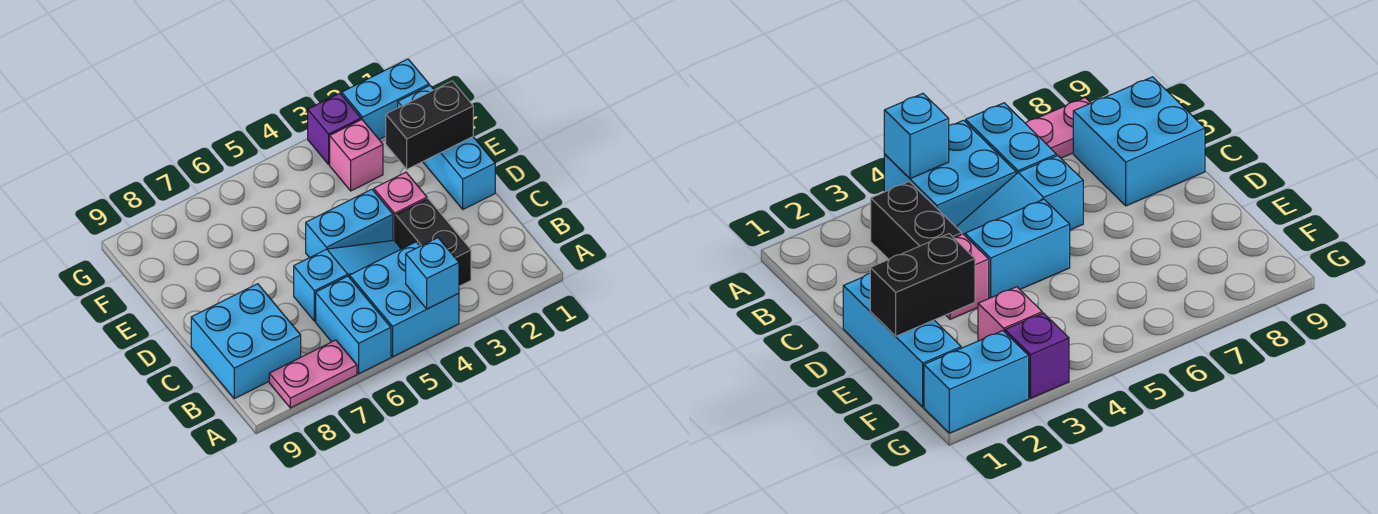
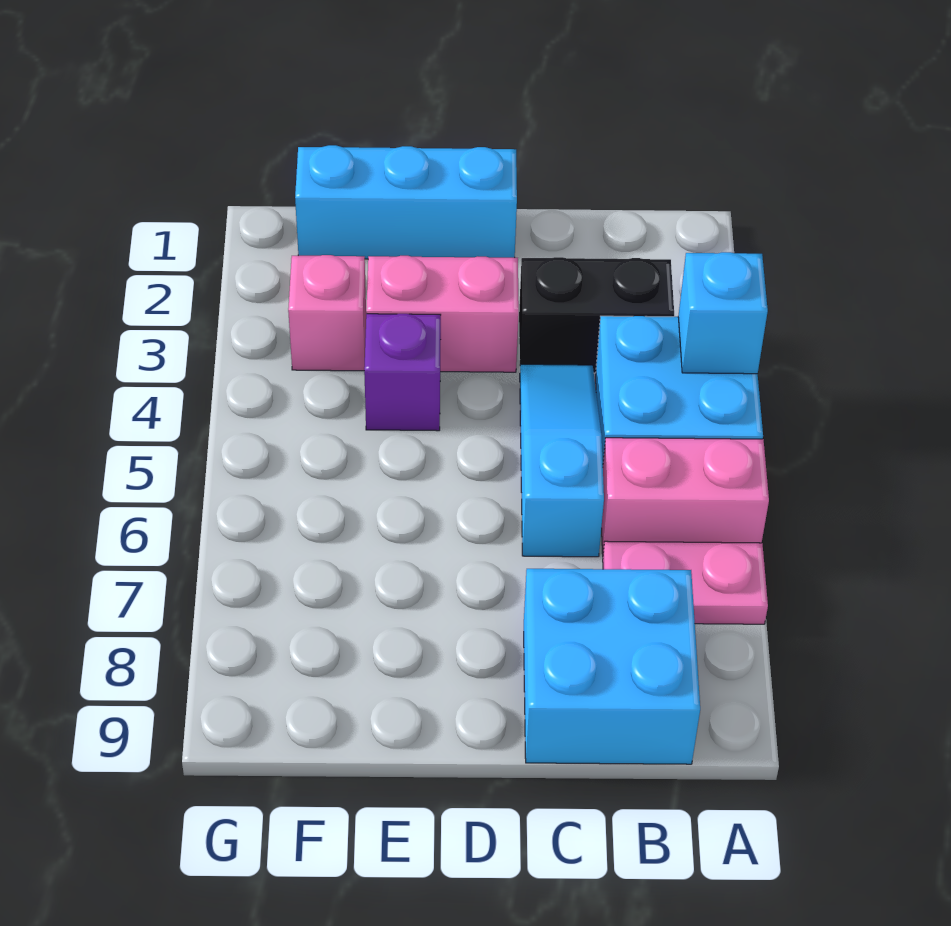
cyan brick A6:B6 level 1 -> pink brick A6:B6 level 1
pink plate A7:A8 level 1 -> pink plate A7:B7 level 1
pink brick D3 level 1 -> pink brick D3:E3 level 1
cyan brick D4:D5 level 1 -> none
black brick E1:E2 level 2 -> none
cyan brick G1:G2 level 1 -> none
purple brick G3 level 1 -> purple brick E4 level 1

